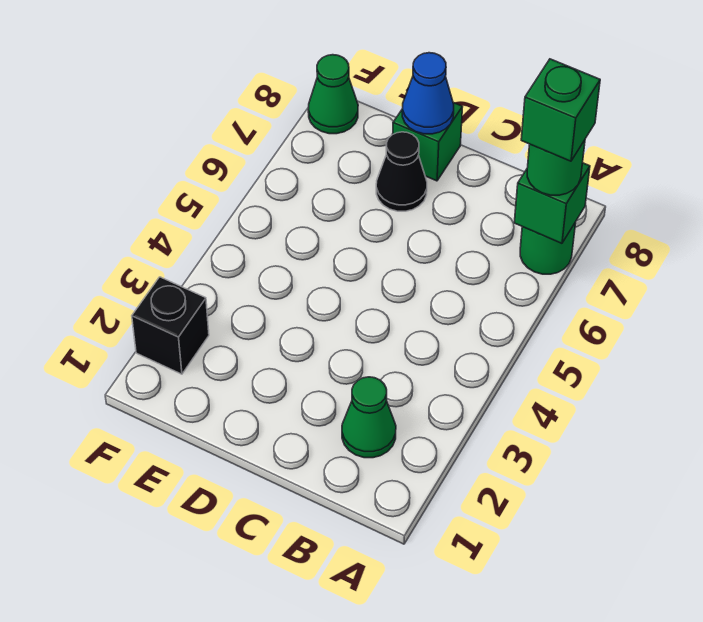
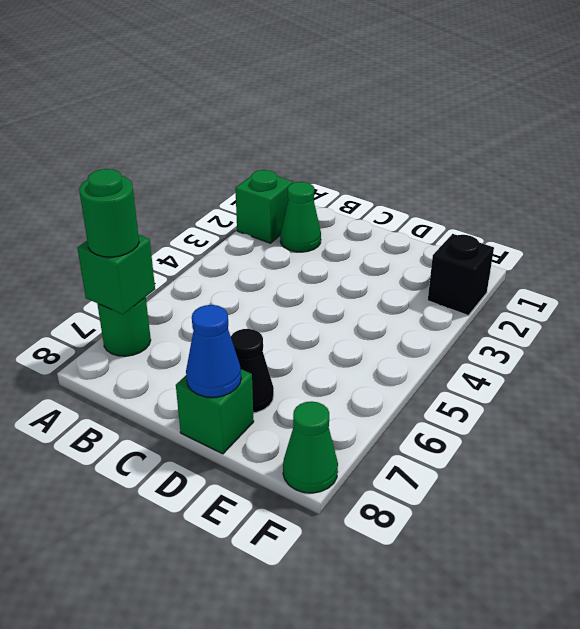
green brick A7 level 4 -> green brick A2 level 1

